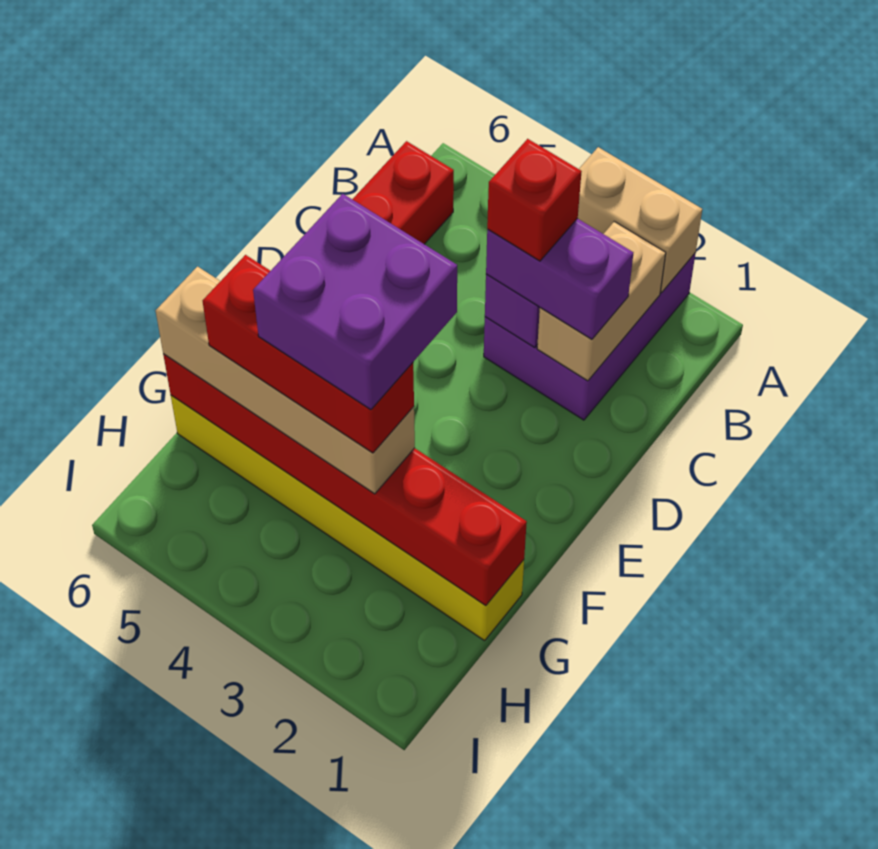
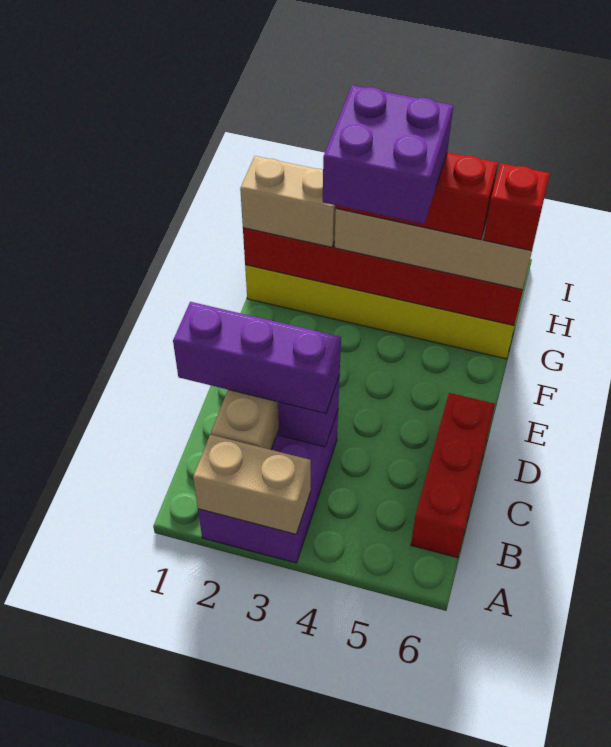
purple brick C2:C3 level 3 -> purple brick C1:C3 level 3
red brick C3 level 4 -> red brick G6 level 4
none -> tan brick G1:G2 level 3

